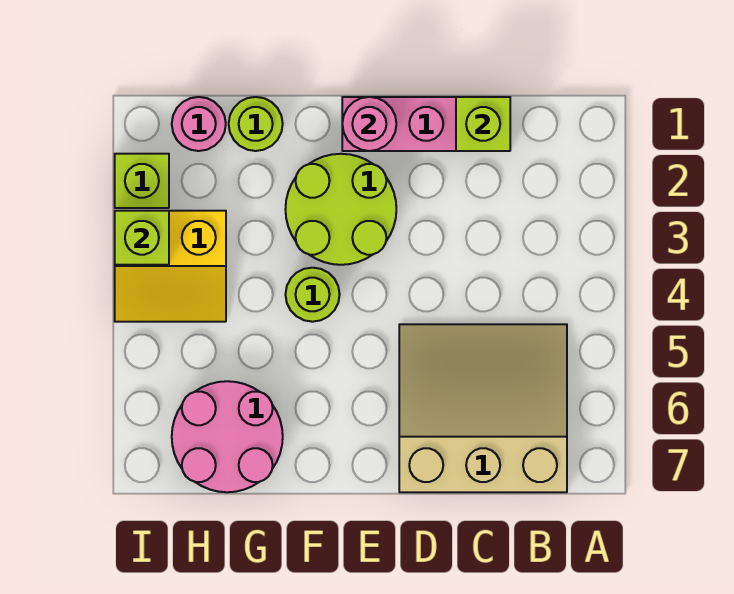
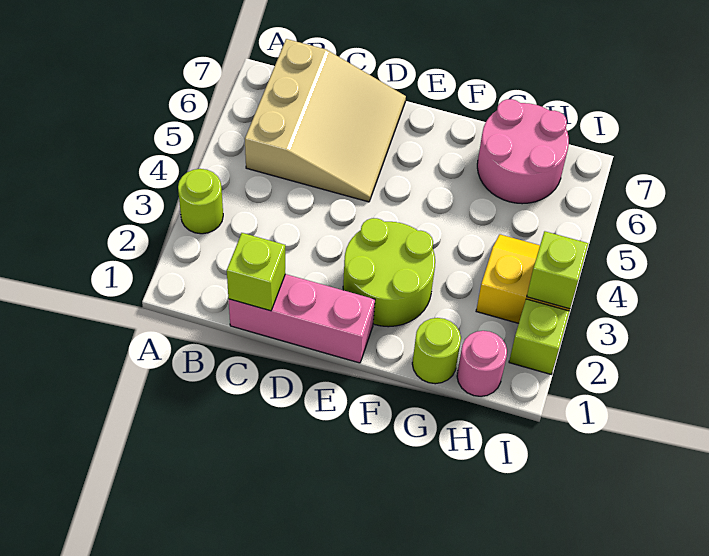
tan slope B5:D7 level 1 top 7 -> tan slope B5:D7 level 1 top B
pink round brick E1 level 2 -> none
lime round brick F4 level 1 -> lime round brick A3 level 1

